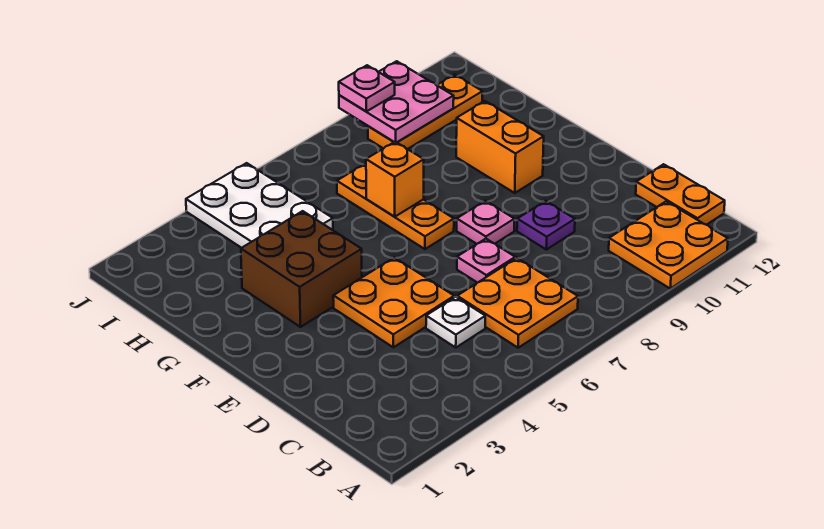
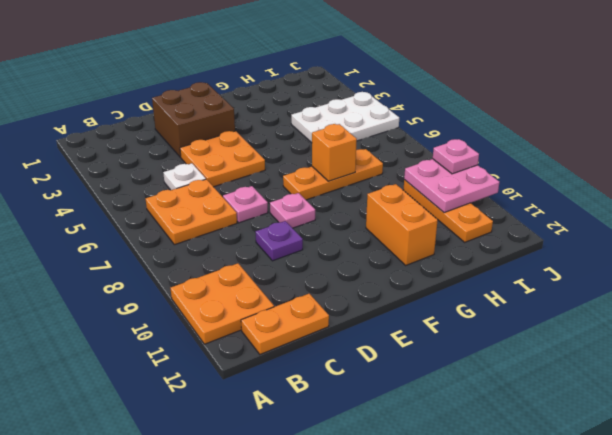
brown brick F3:G4 level 1 -> brown brick D2:E3 level 1
orange brick F10:G10 level 1 -> orange brick G10:G11 level 1

